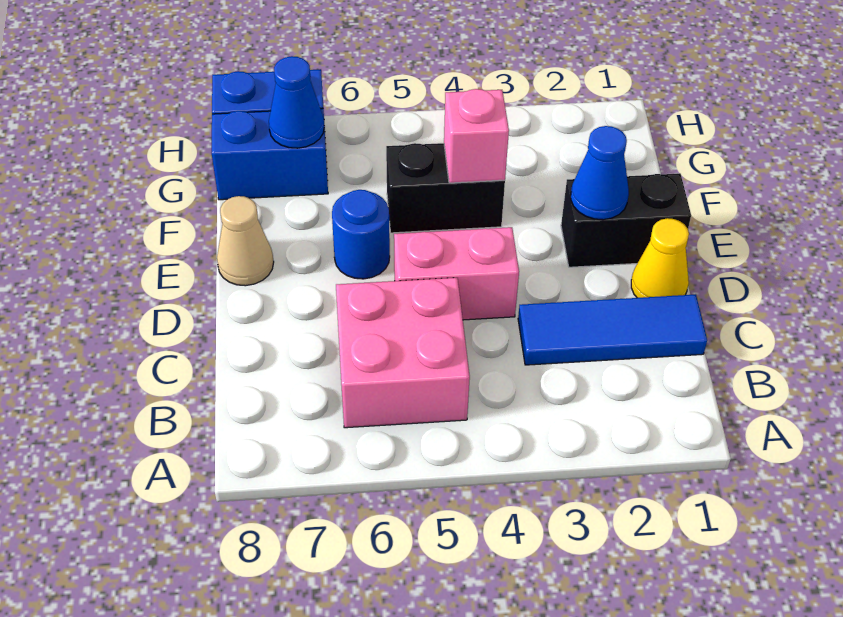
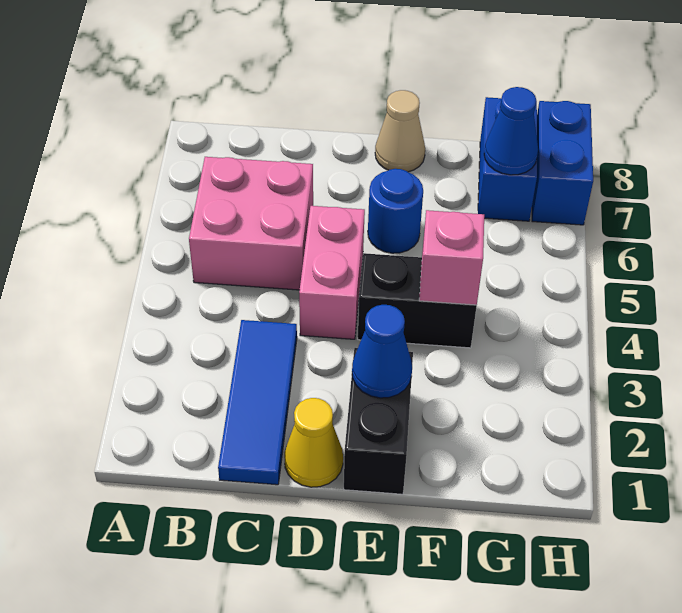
black brick F4:F5 level 1 -> black brick E4:F4 level 1

